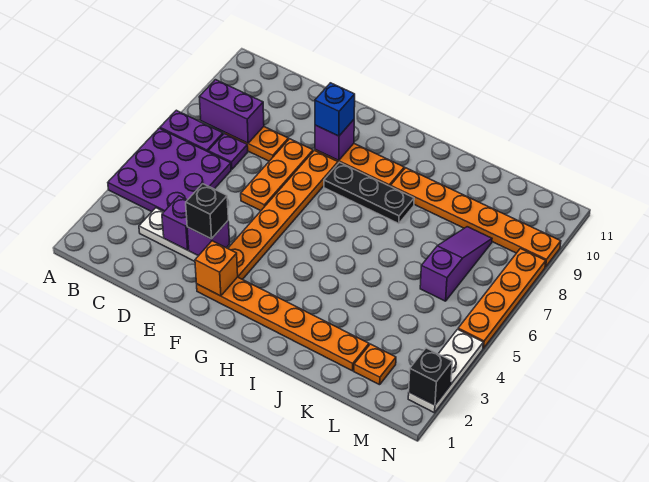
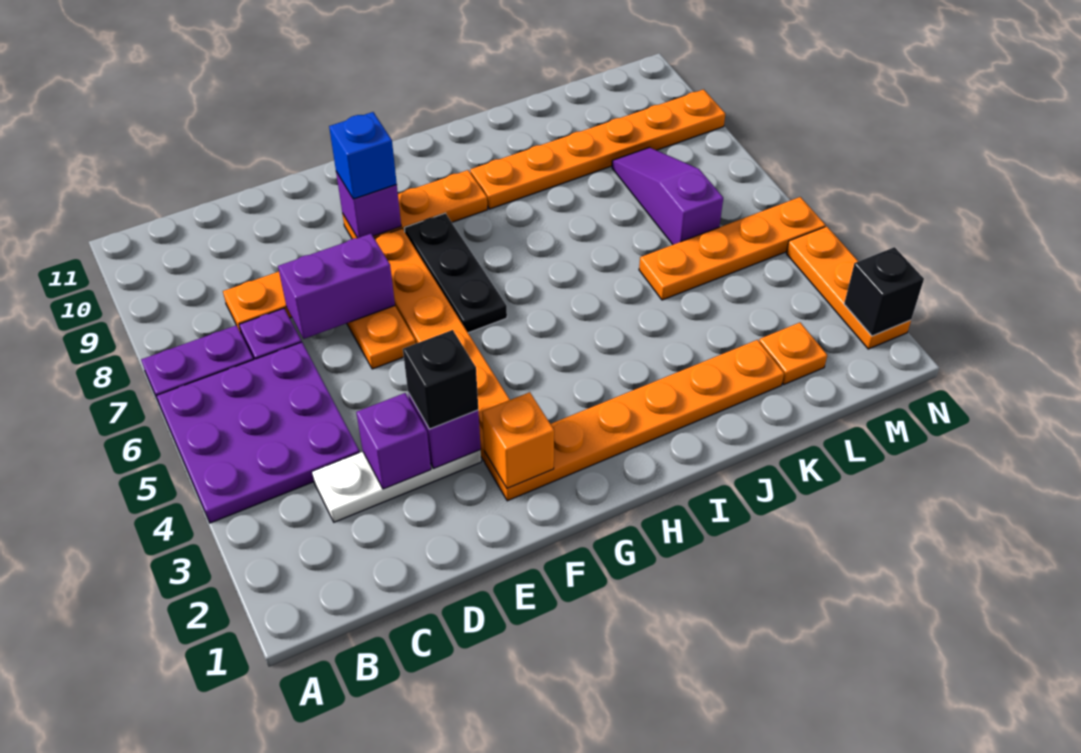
purple brick B8:C8 level 2 -> purple brick D7:E7 level 2
black plate G8:I8 level 1 -> black plate G6:G8 level 1
white plate N2:N4 level 1 -> orange plate N2:N4 level 1
orange plate N5:N8 level 1 -> orange plate K5:N5 level 1

